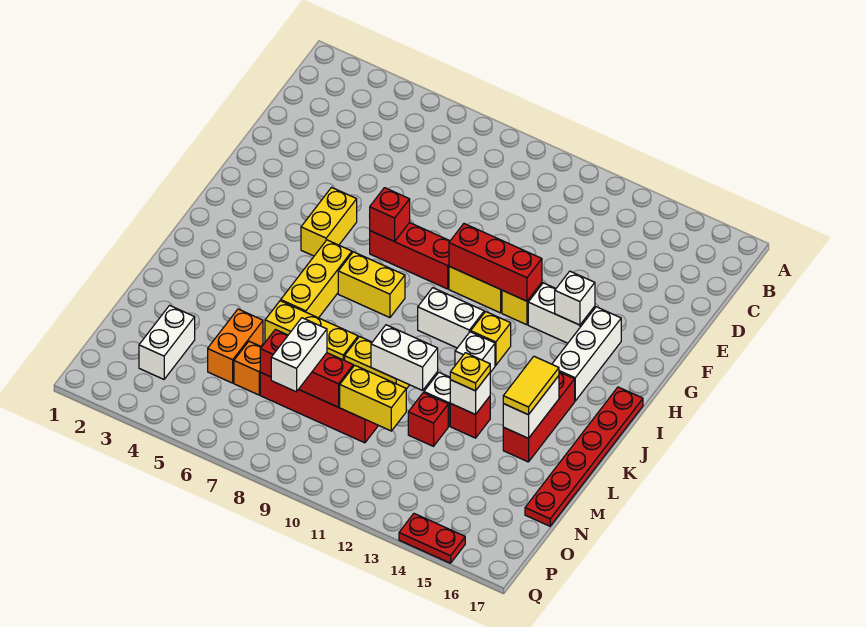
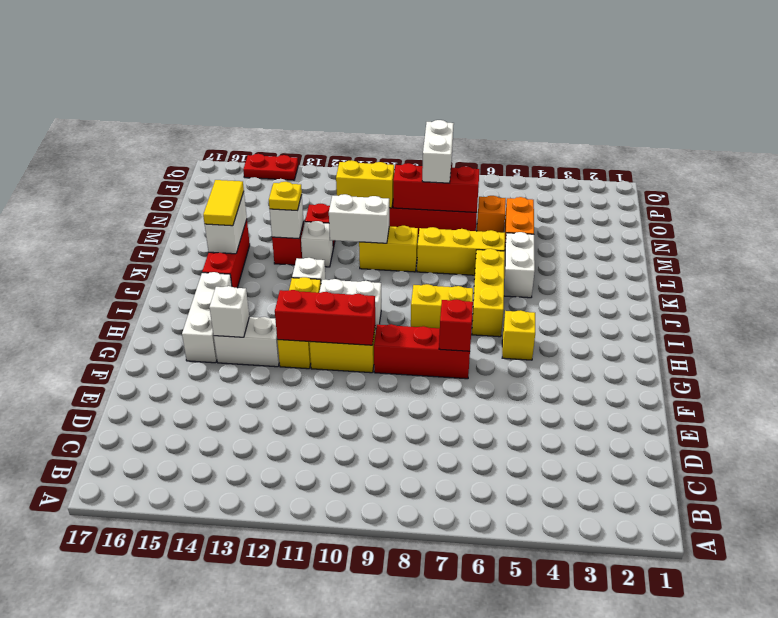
yellow brick G5:H5 level 1 -> yellow brick H5 level 1
red plate I17:N17 level 1 -> none
white brick N3:O3 level 1 -> white brick K5:L5 level 1

